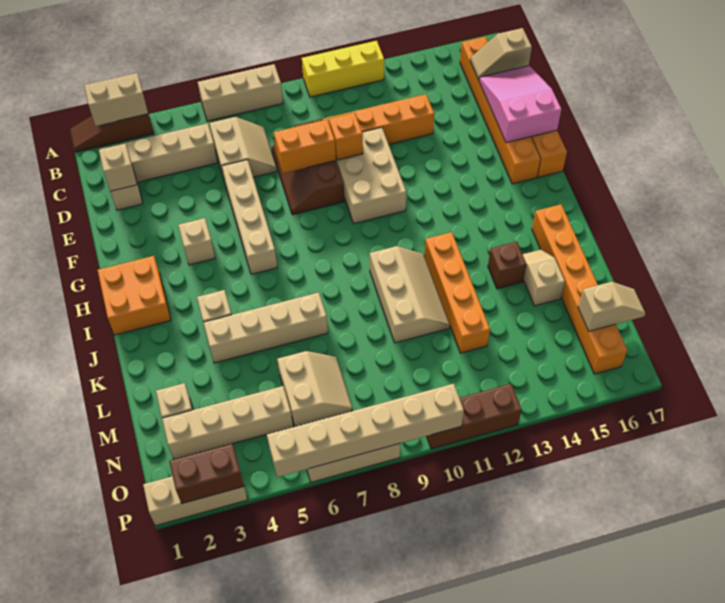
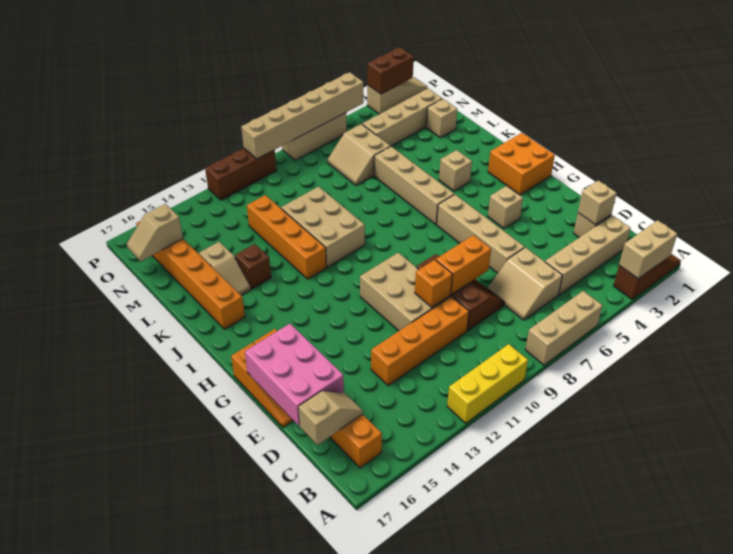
pink slope D16:F17 level 2 top F -> pink brick D16:F17 level 2
tan slope J10:L11 level 1 top 10 -> tan brick J10:L11 level 1
tan brick K4:K7 level 1 -> tan brick I6:L6 level 1
tan brick P1:P3 level 1 -> tan slope P1:P3 level 1 top 3

